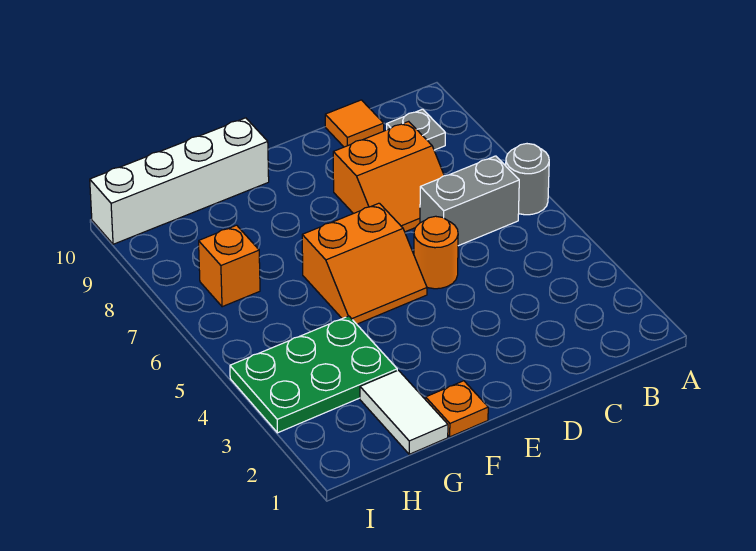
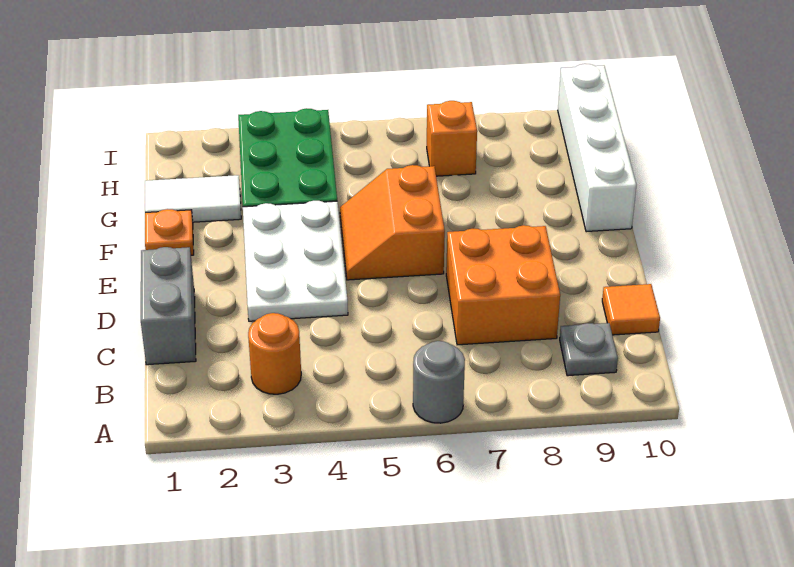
grey brick B6:C6 level 1 -> grey brick C1:D1 level 1
orange slope C7:D8 level 1 top 8 -> orange brick C7:D8 level 1
none -> white plate D3:F4 level 1
orange round brick D5 level 1 -> orange round brick B3 level 1

